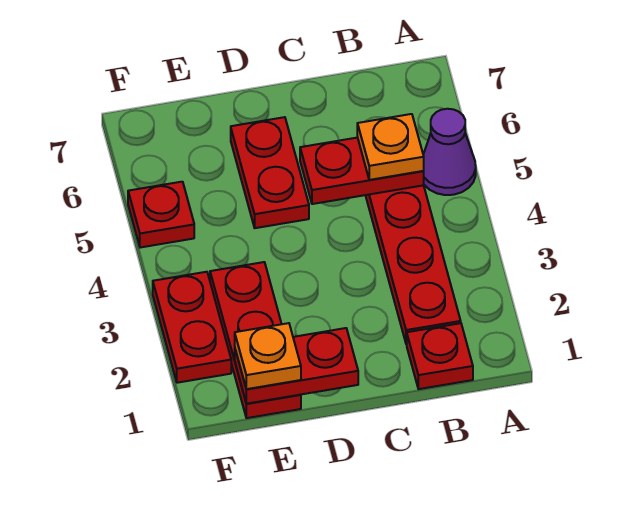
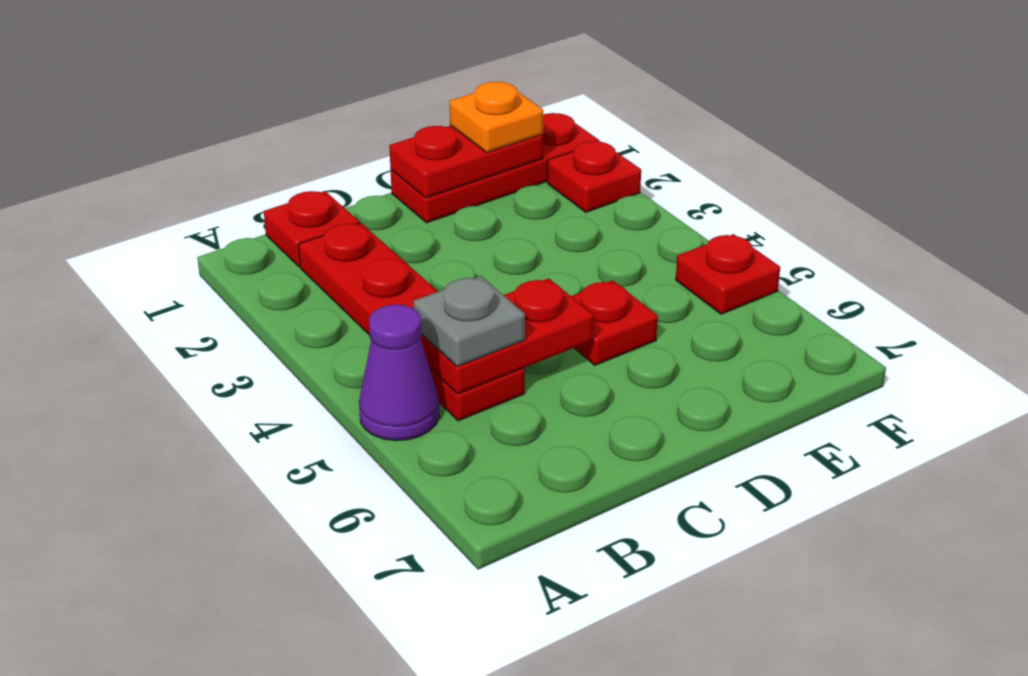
orange plate B5 level 3 -> grey plate B5 level 3
red plate D5:D6 level 1 -> red plate D5 level 1
red plate E1:E3 level 1 -> red plate D1:F1 level 1
red plate F2:F3 level 1 -> red plate F2 level 1

